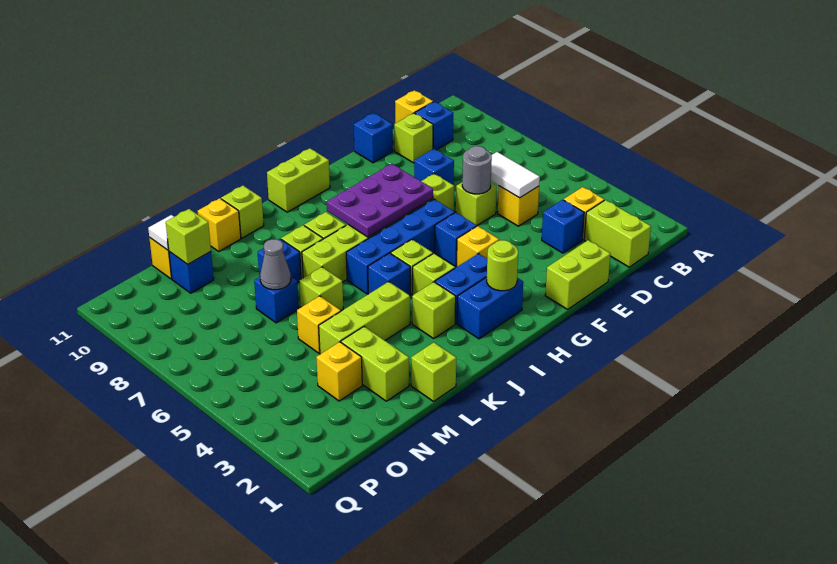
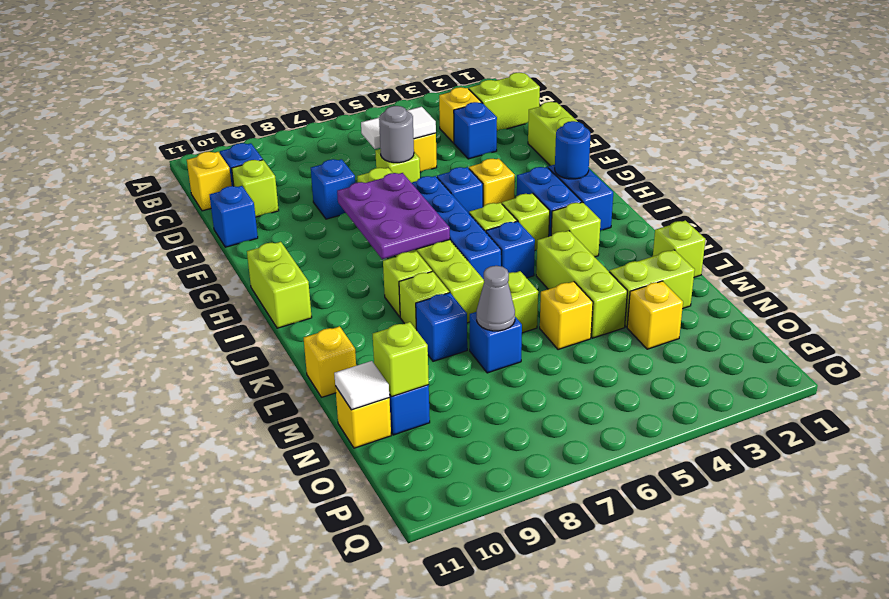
lime round brick H2 level 2 -> blue round brick H2 level 2
lime brick K11 level 1 -> none

